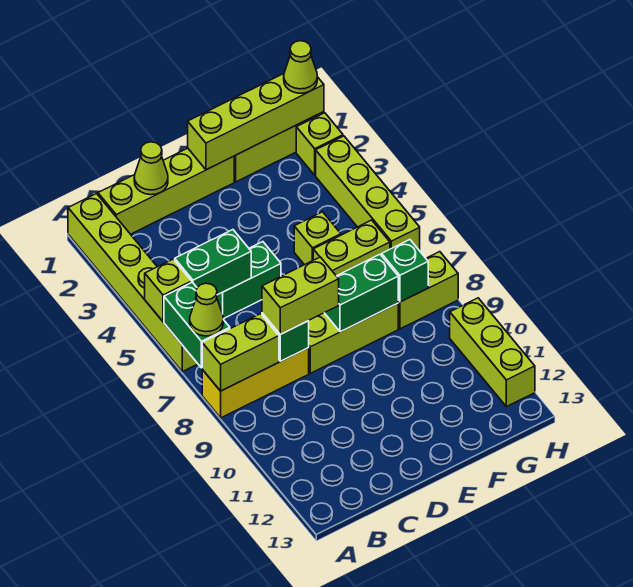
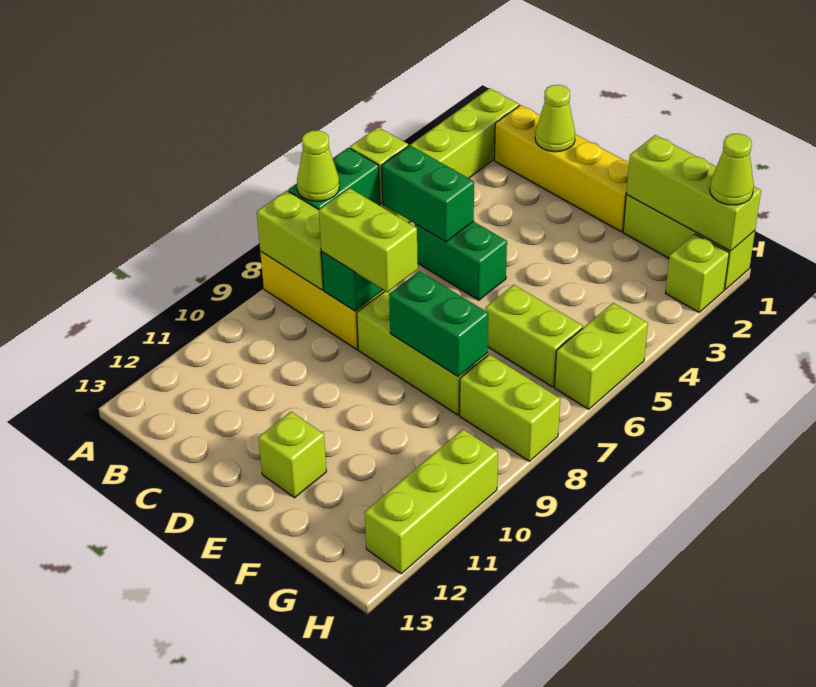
lime brick B1:E1 level 1 -> yellow brick B1:E1 level 1
lime brick E1:H1 level 2 -> lime brick F1:H1 level 2
lime brick F5 level 1 -> lime brick E12 level 1
green brick G8 level 2 -> none
lime brick H3:H6 level 1 -> lime brick H5:H6 level 1

